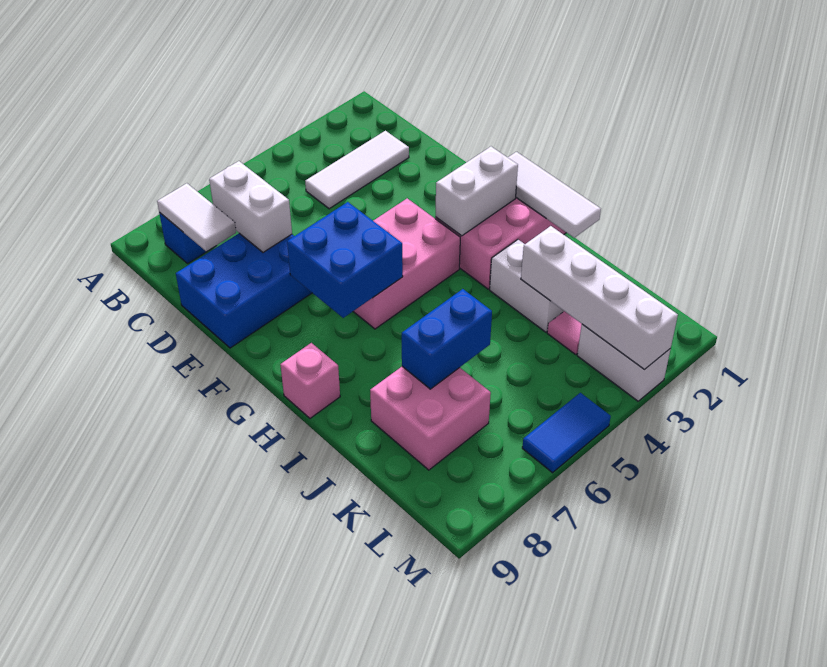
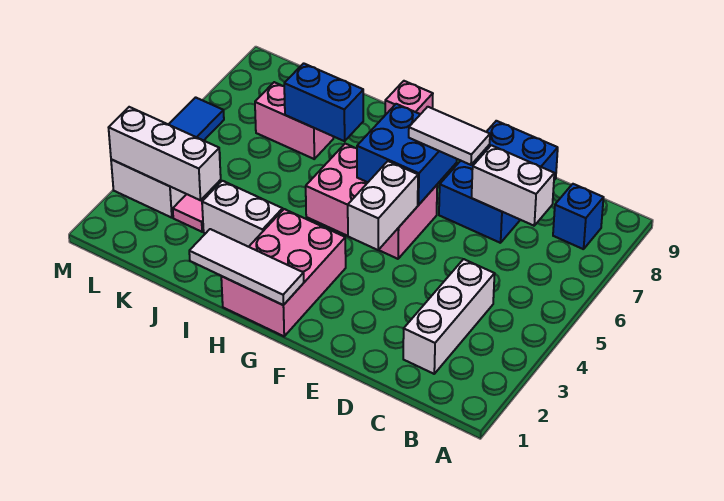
white tile B8:C8 level 2 -> white tile E7:F7 level 3
white tile C2:C4 level 1 -> white brick C2:C4 level 1
pink brick F4:G6 level 1 -> pink brick F5:H6 level 1
white brick G2:G3 level 2 -> white brick F4:F5 level 2
white brick J3:M3 level 2 -> white brick K3:M3 level 2
blue brick J6:J7 level 2 -> blue brick I7:J7 level 2
pink brick J7:K8 level 1 -> pink brick J7:K7 level 1

